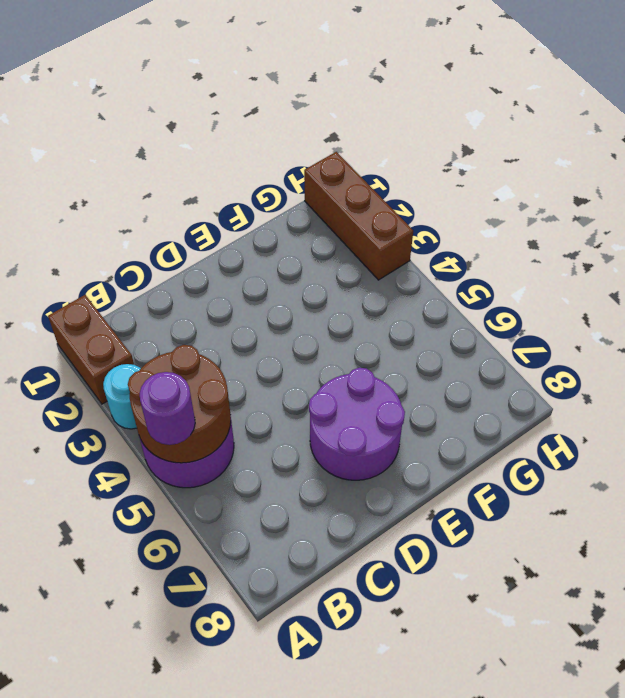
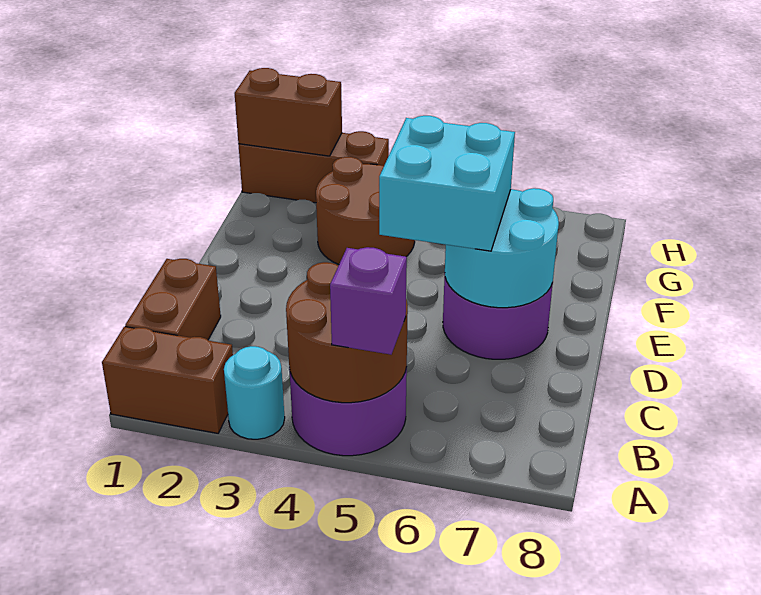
purple round brick A5 level 3 -> purple brick A5 level 3
none -> brown brick B1:C1 level 1
none -> cyan brick D5:E6 level 3
none -> cyan round brick D6:E7 level 2
none -> brown round brick F3:G4 level 1
none -> brown brick H1:H2 level 2

